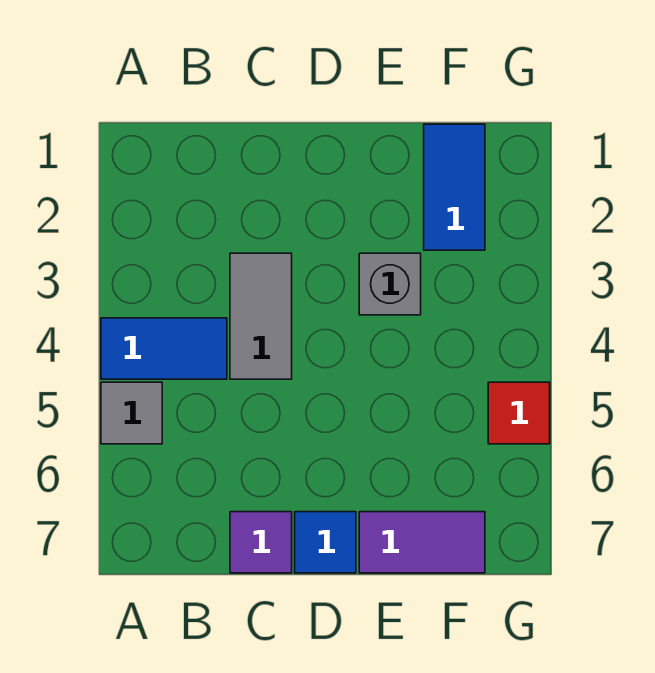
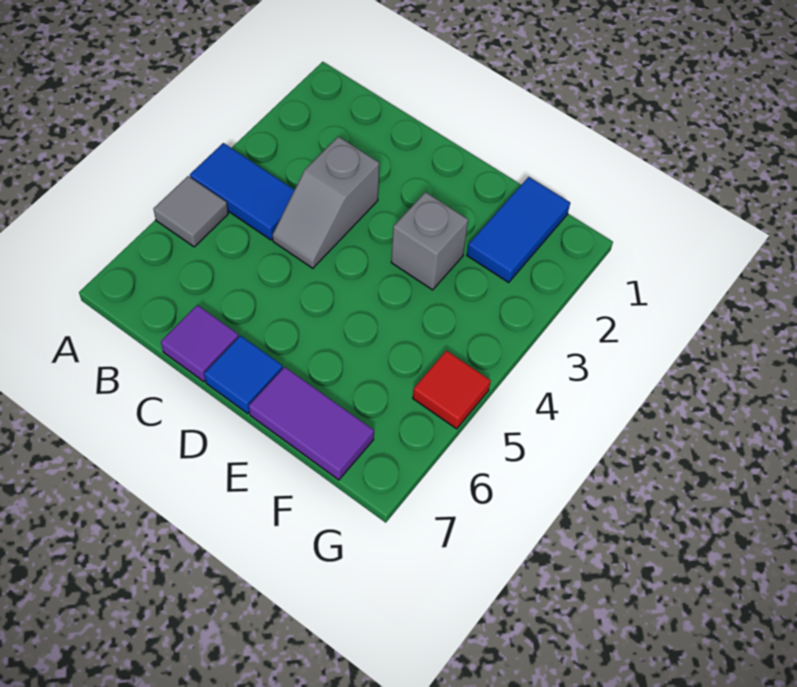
grey tile C3:C4 level 1 -> grey slope C3:C4 level 1 top 3

